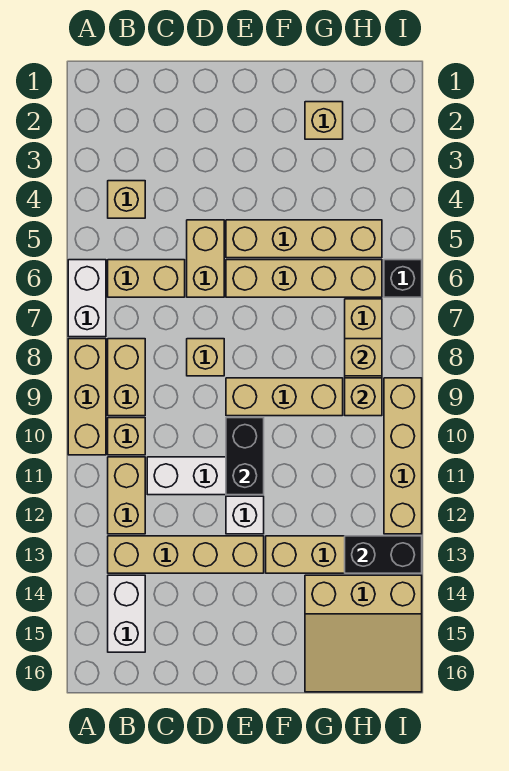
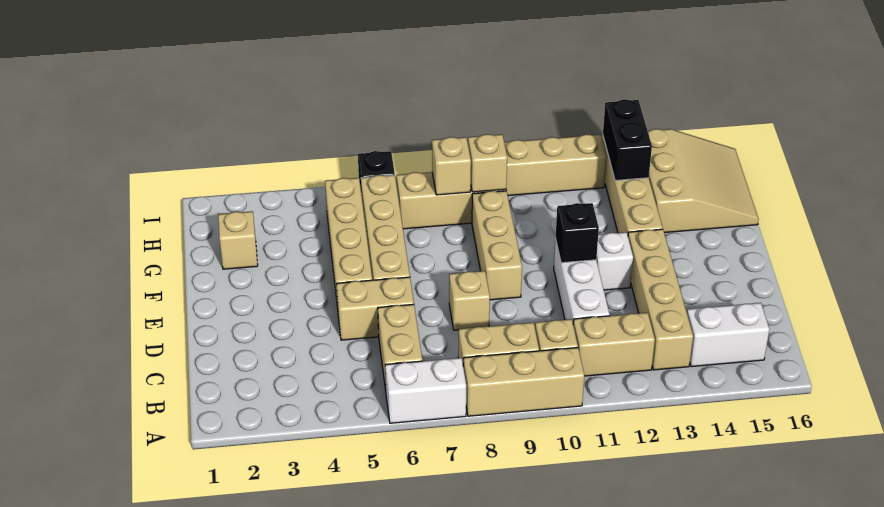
tan brick B4 level 1 -> none
black brick E10:E11 level 2 -> black brick E11 level 2

